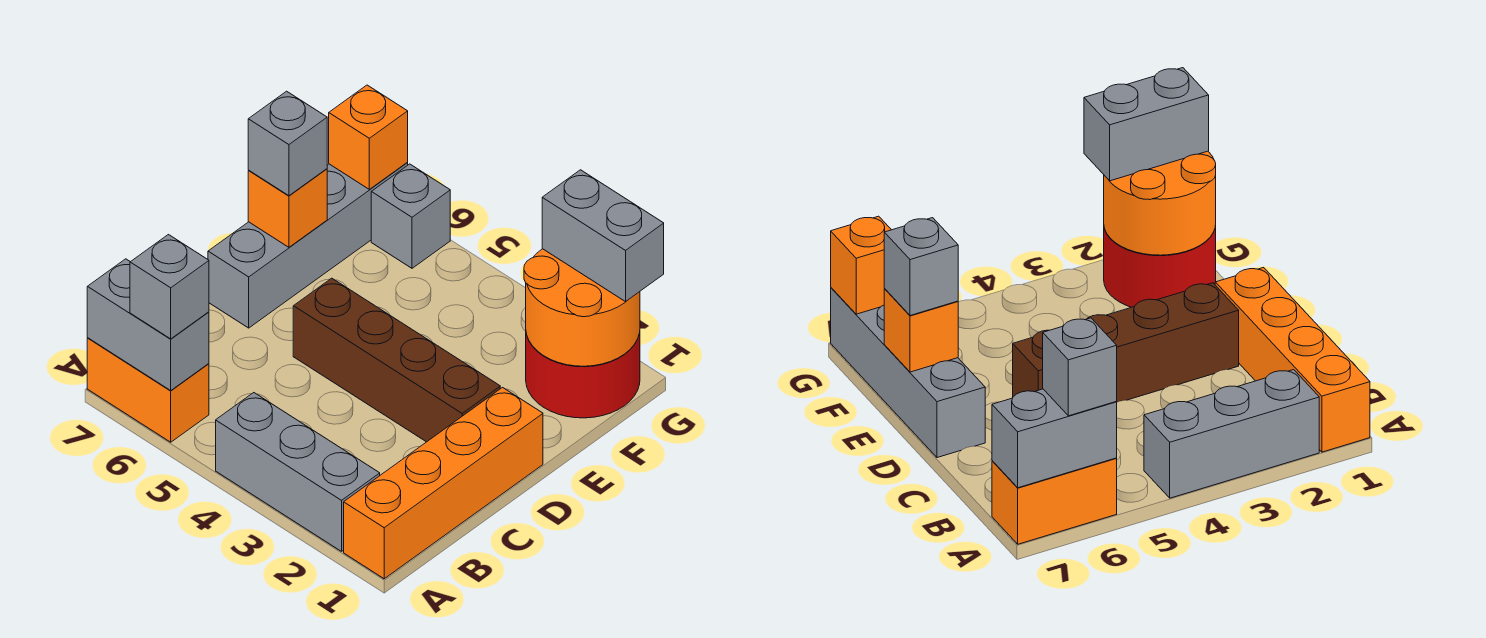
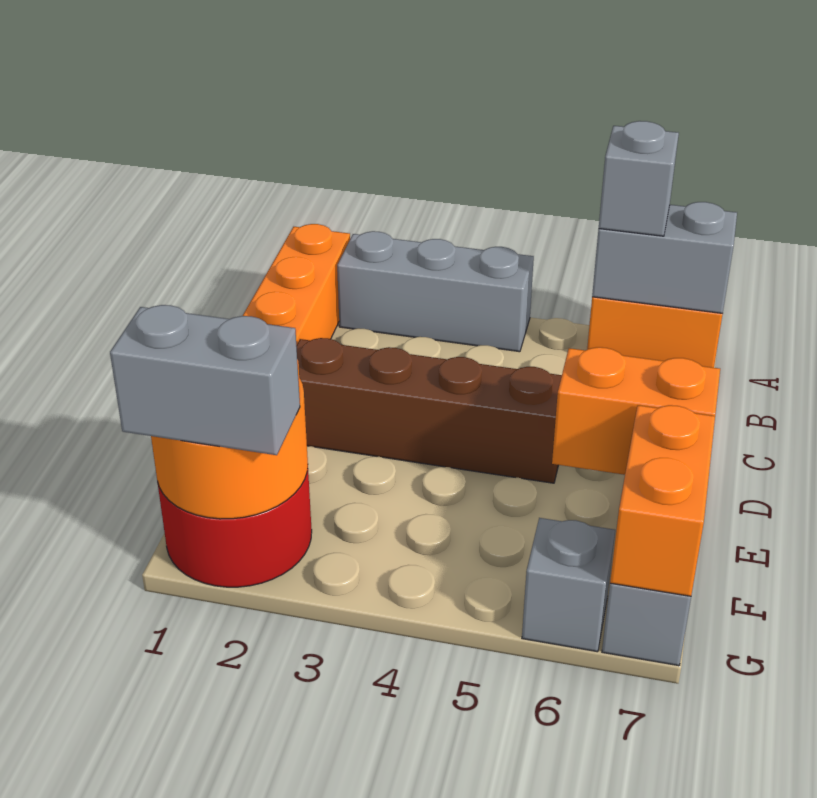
orange brick E7 level 2 -> orange brick E6:E7 level 2
grey brick E7 level 3 -> none
orange brick G7 level 2 -> orange brick F7:G7 level 2

